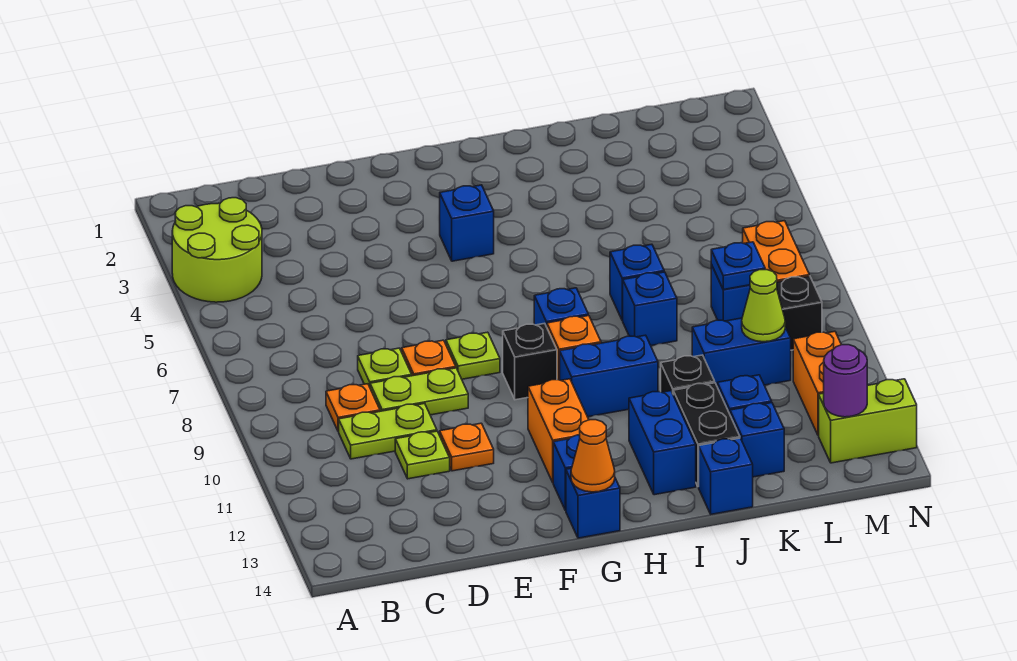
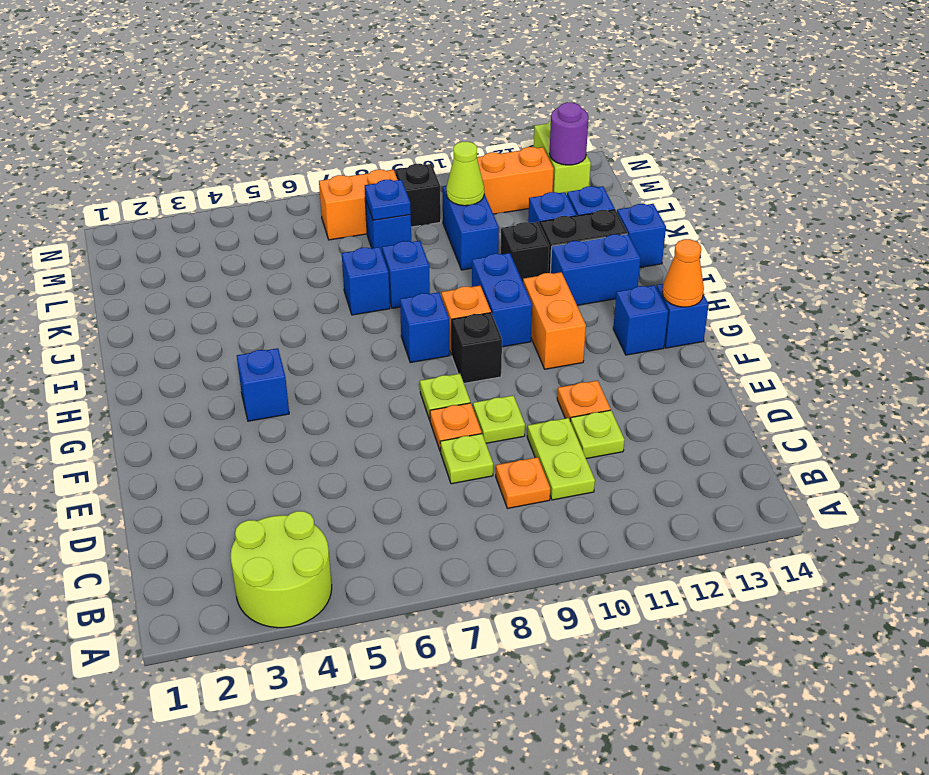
lime plate D9:E9 level 1 -> lime plate E9 level 1
orange brick G11:G12 level 1 -> orange brick G11:H11 level 1

